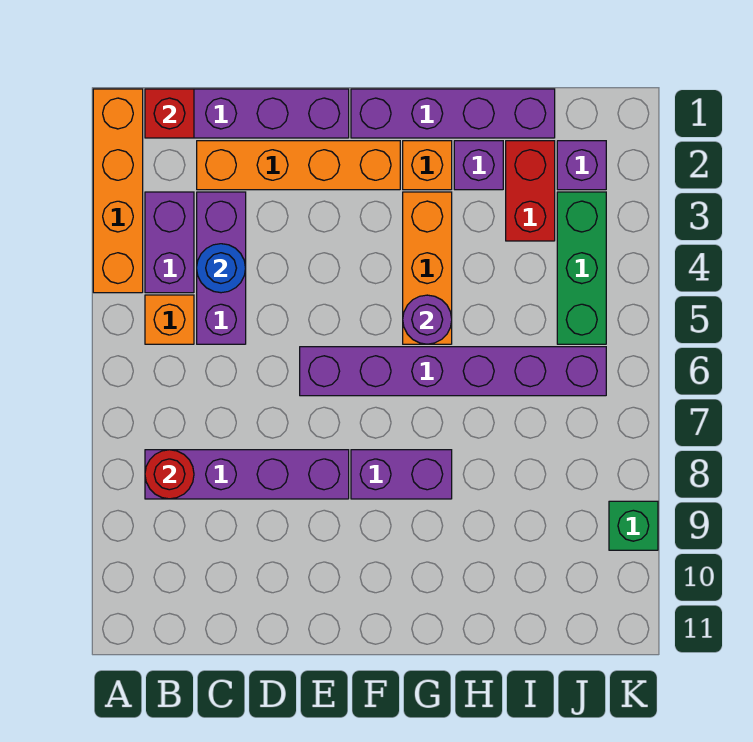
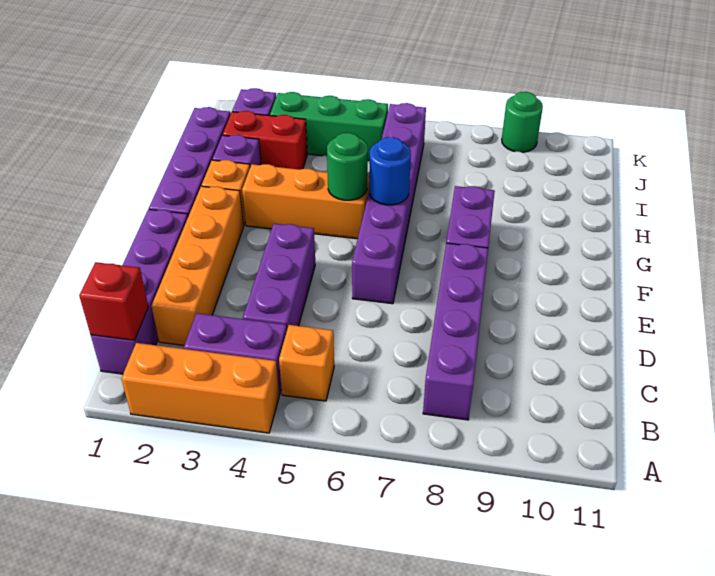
orange brick A1:A4 level 1 -> orange brick A2:A4 level 1
red round brick B8 level 2 -> none
purple brick C3:C5 level 1 -> purple brick C4:E4 level 1
blue round brick C4 level 2 -> blue round brick G6 level 2
purple round brick G5 level 2 -> green round brick G5 level 2
green brick K9 level 1 -> green round brick K9 level 1

